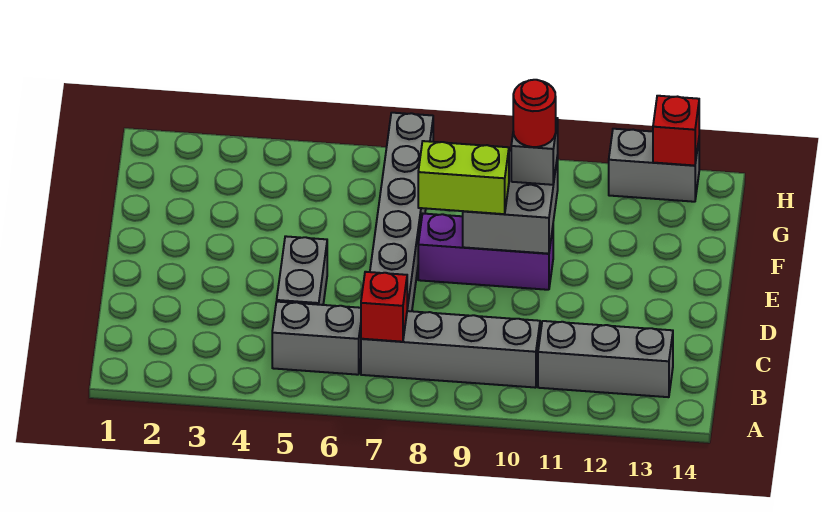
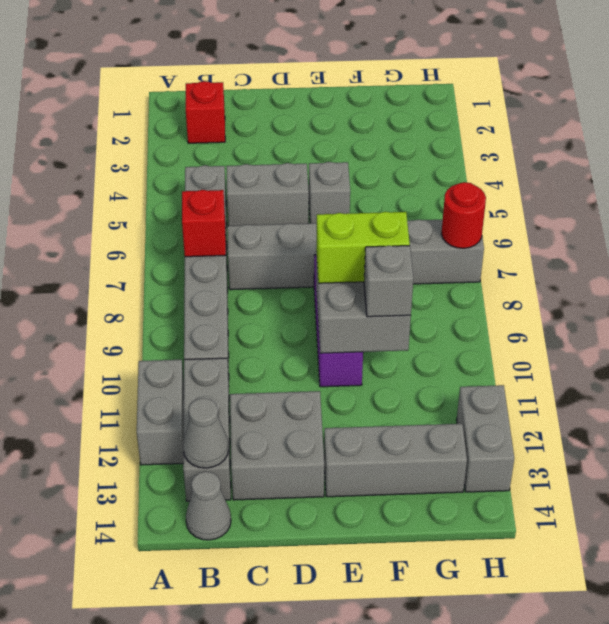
none -> grey brick A11:A12 level 1
none -> grey cone B13 level 2
none -> grey cone B14 level 1
none -> grey brick C12:D13 level 1
none -> grey brick E5 level 1
lime brick E8:E9 level 3 -> lime brick E9:F9 level 3
none -> grey brick E13:G13 level 1
red round brick F10 level 4 -> red round brick H7 level 2
red brick H13 level 2 -> red brick B2 level 1

